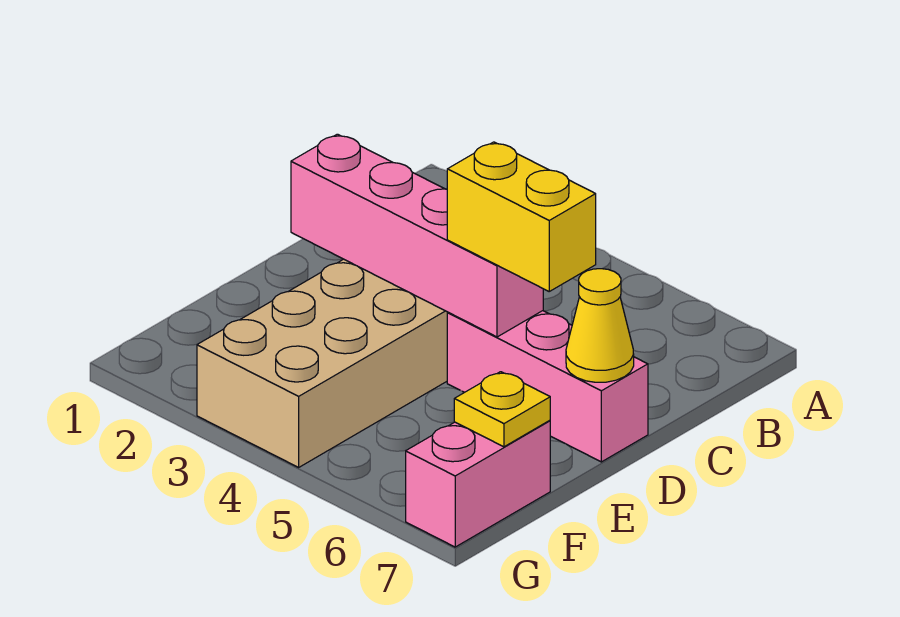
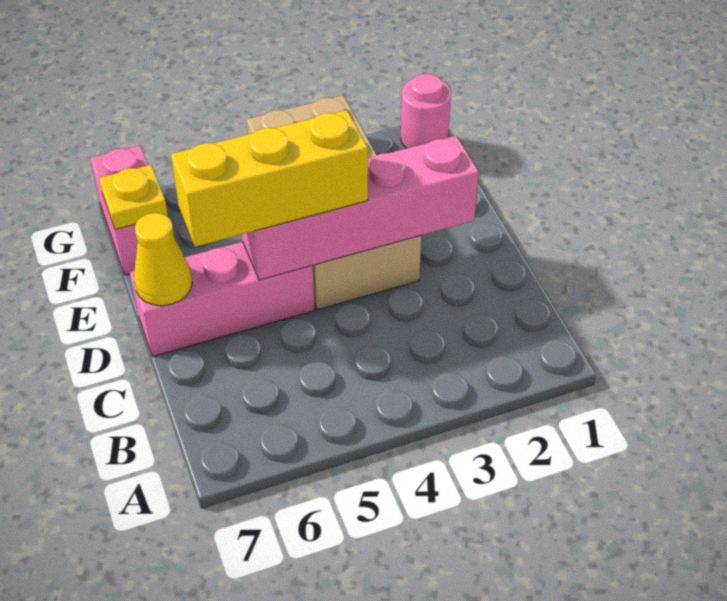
yellow brick D5:D6 level 3 -> yellow brick D4:D6 level 3
none -> pink round brick G1 level 1

